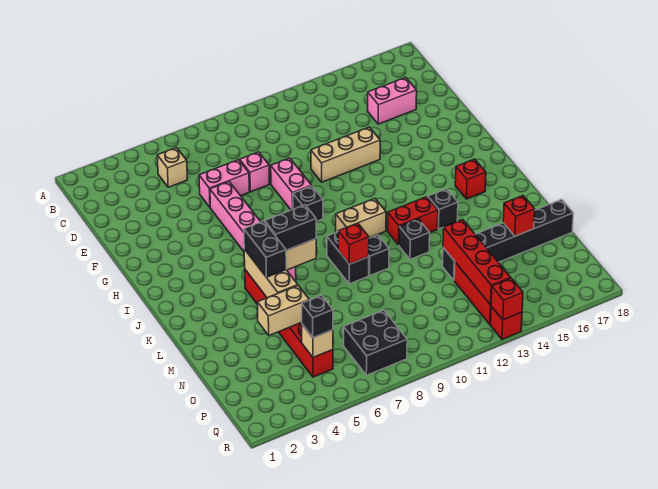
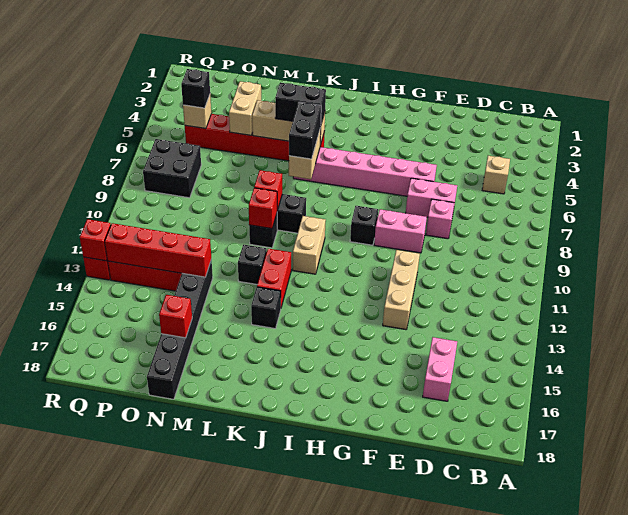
pink brick E6:E7 level 1 -> pink brick E7:F7 level 1
red brick J16 level 1 -> red brick L10 level 2

